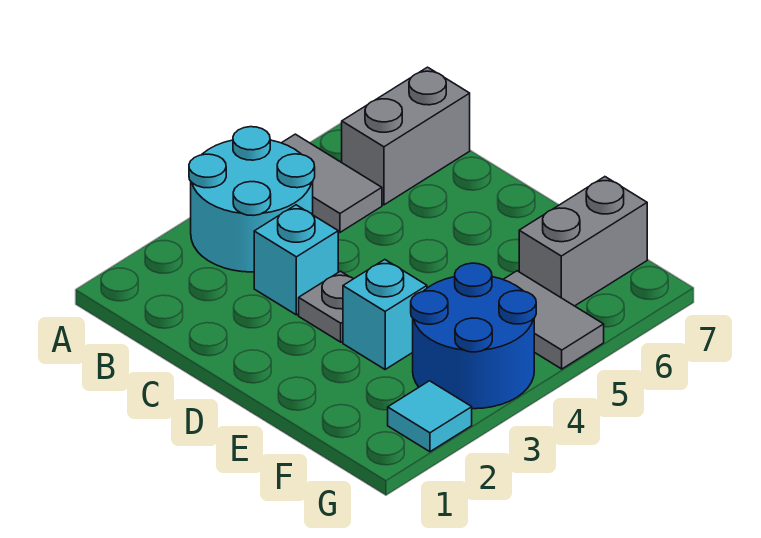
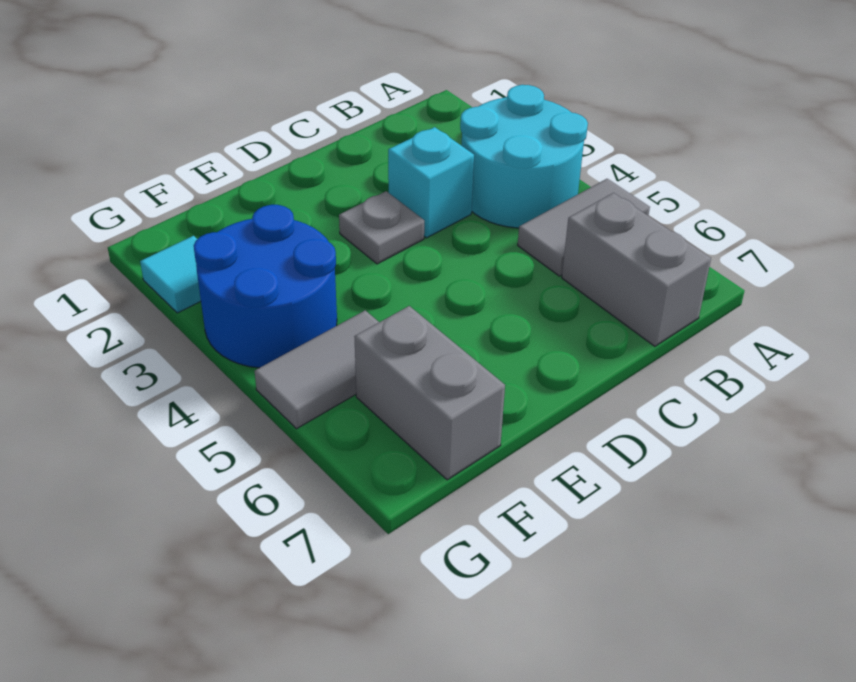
cyan brick E3 level 1 -> none

